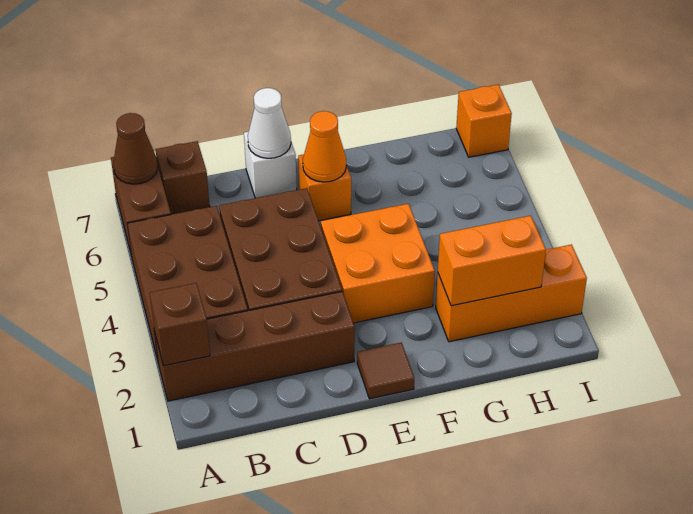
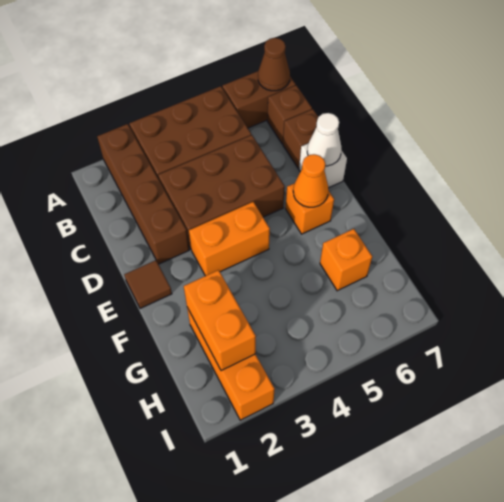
brown brick A2 level 2 -> brown brick C7 level 1
orange brick E3:F4 level 1 -> orange brick E3:E4 level 1
orange brick I7 level 1 -> orange brick G6 level 1

